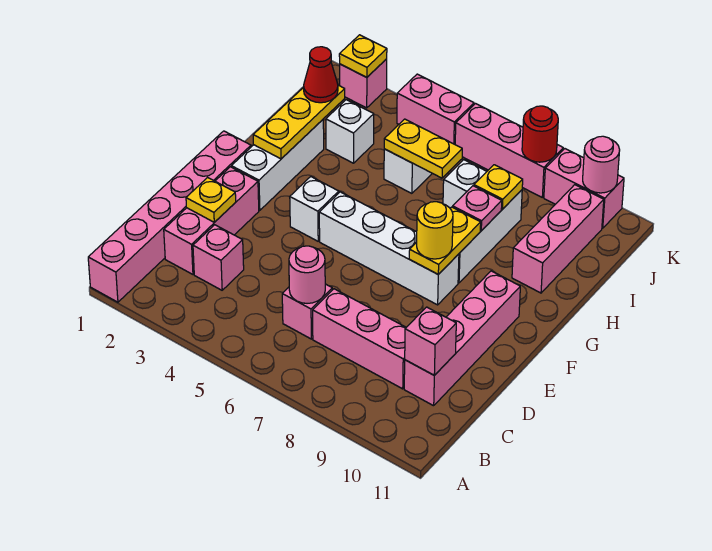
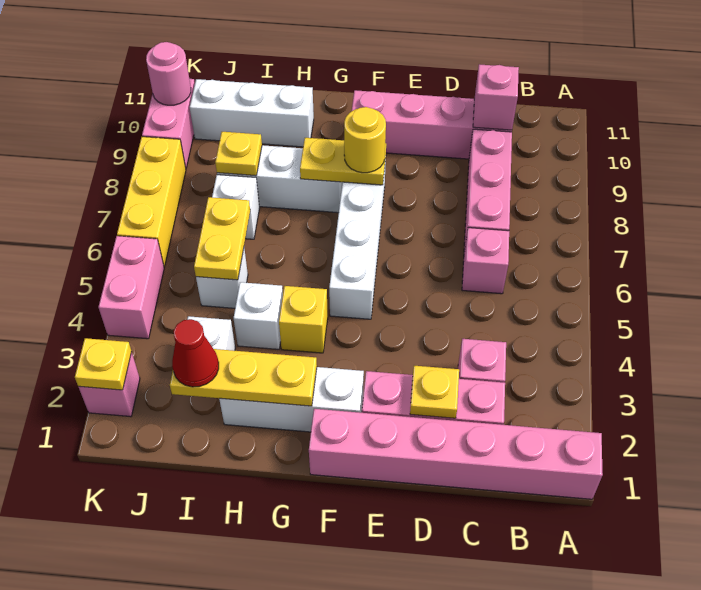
pink round brick C6 level 2 -> none
white brick F4 level 1 -> white brick H4 level 1
none -> yellow brick G4 level 1
pink plate H8 level 2 -> none
pink brick H10:J10 level 1 -> white brick H10:J10 level 1
pink brick K6:K8 level 1 -> yellow brick K6:K8 level 1
red round brick K8 level 2 -> none

